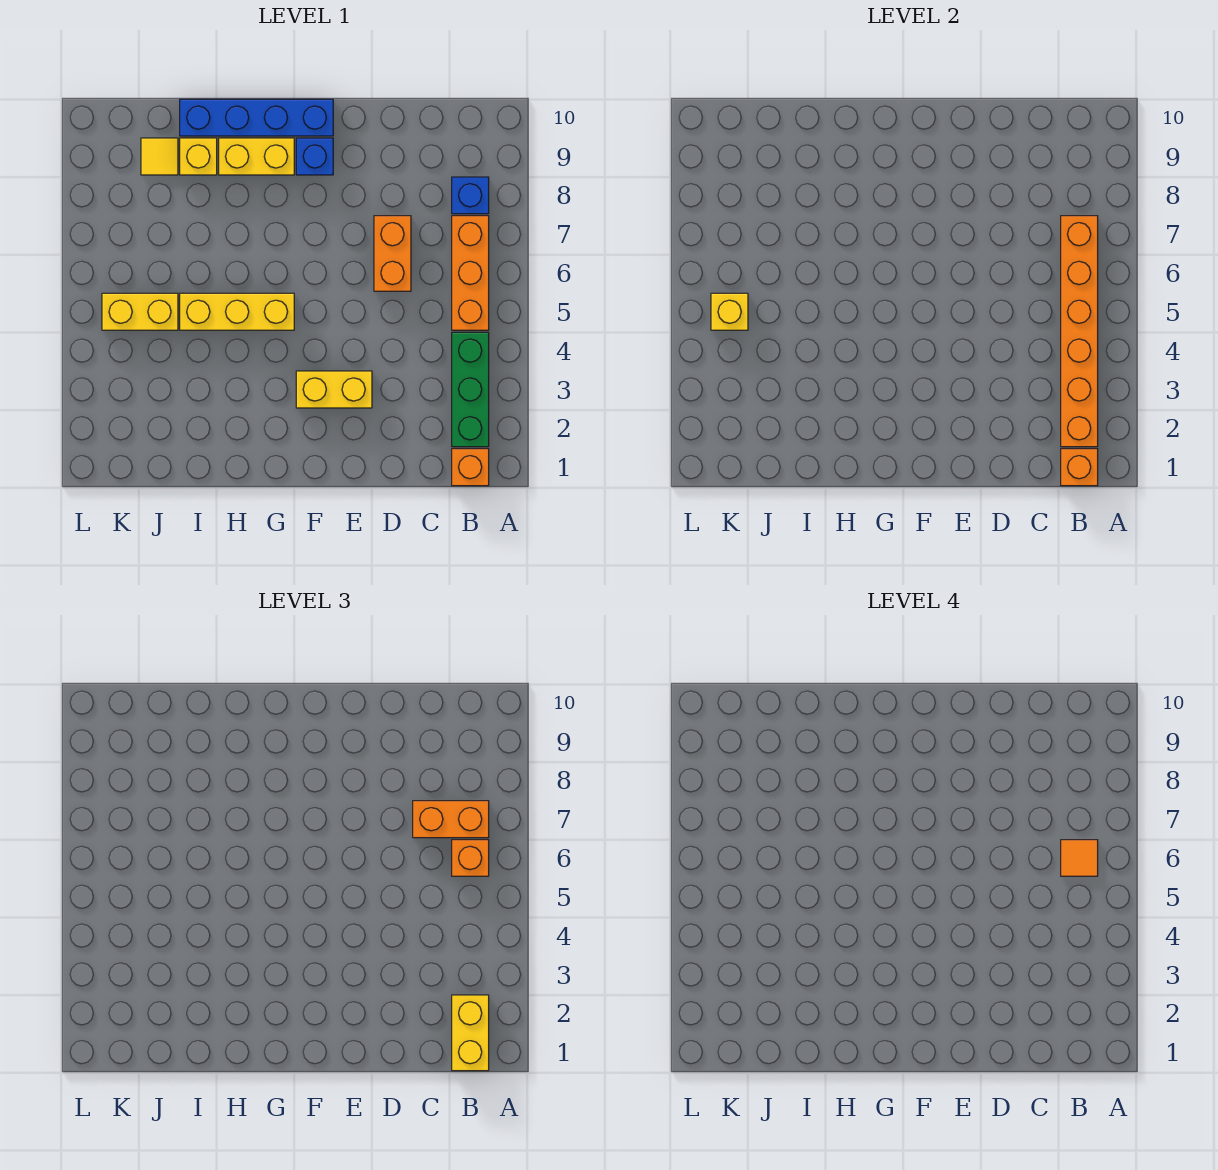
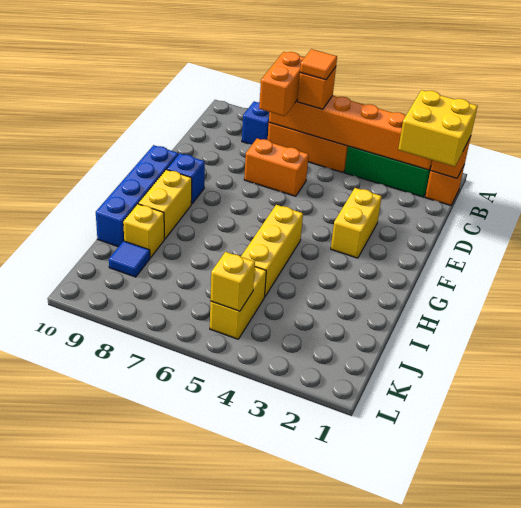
yellow brick B1:B2 level 3 -> yellow brick B1:C2 level 3
yellow tile J9 level 1 -> blue tile J9 level 1

